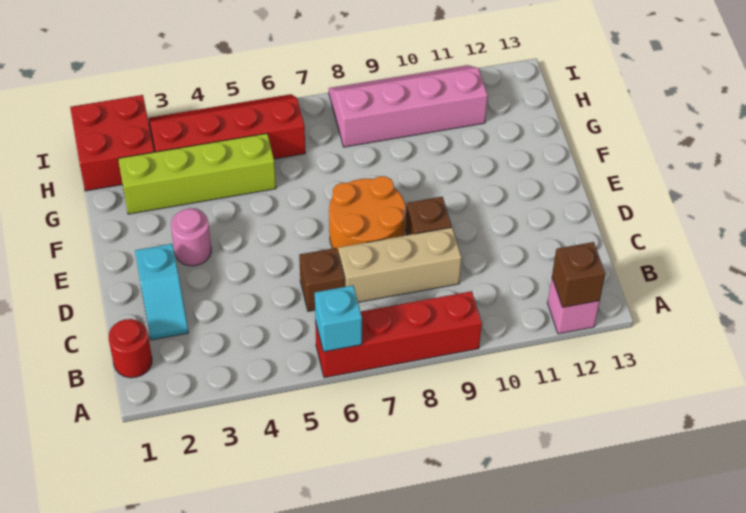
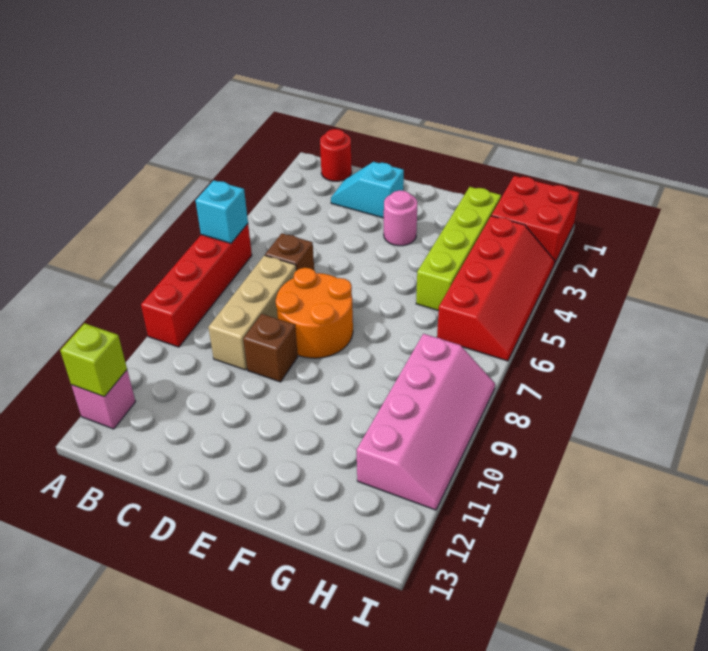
brown brick A12 level 2 -> lime brick A12 level 2

